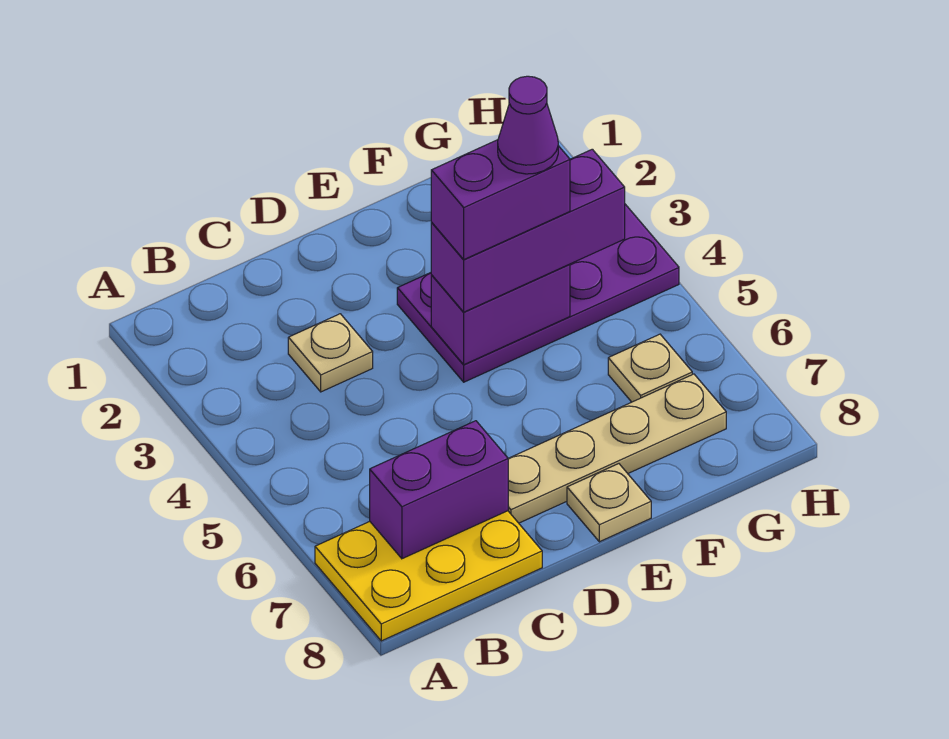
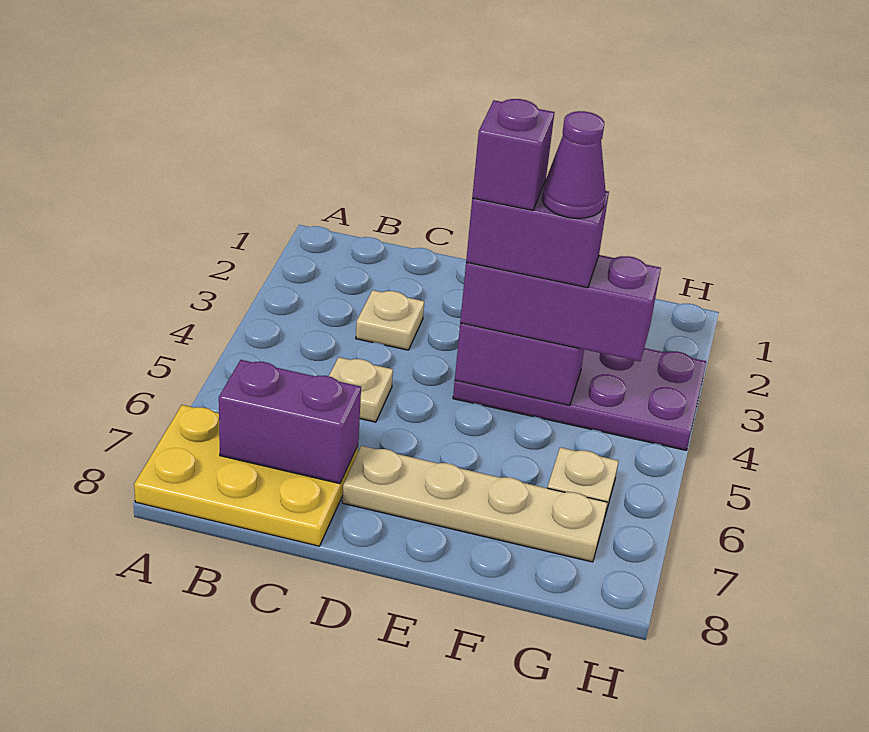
none -> purple brick E4 level 5
tan plate E8 level 1 -> tan plate C5 level 1

